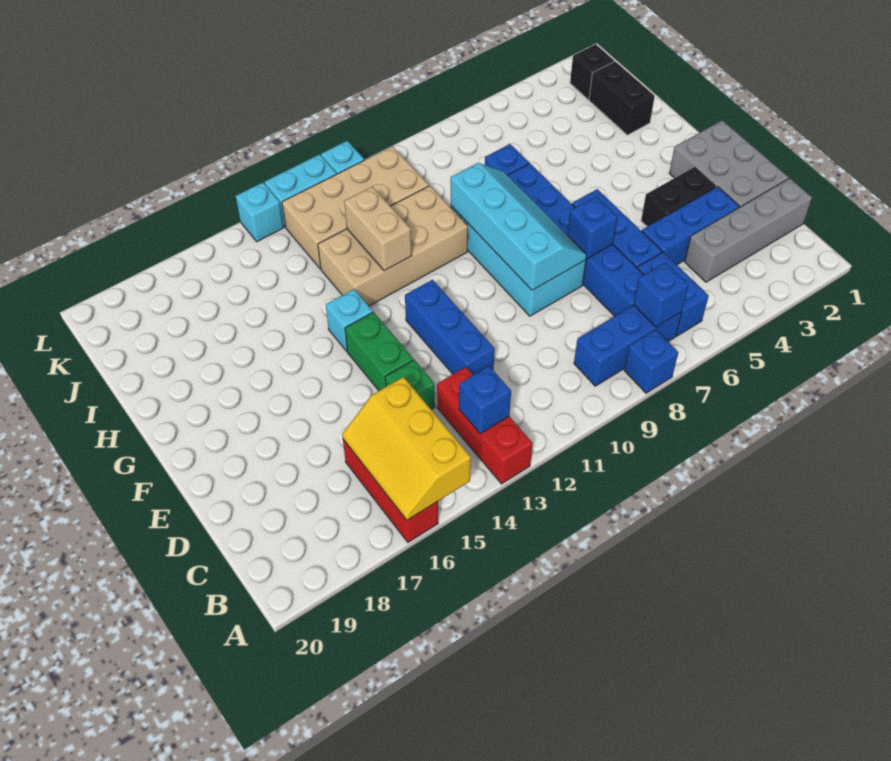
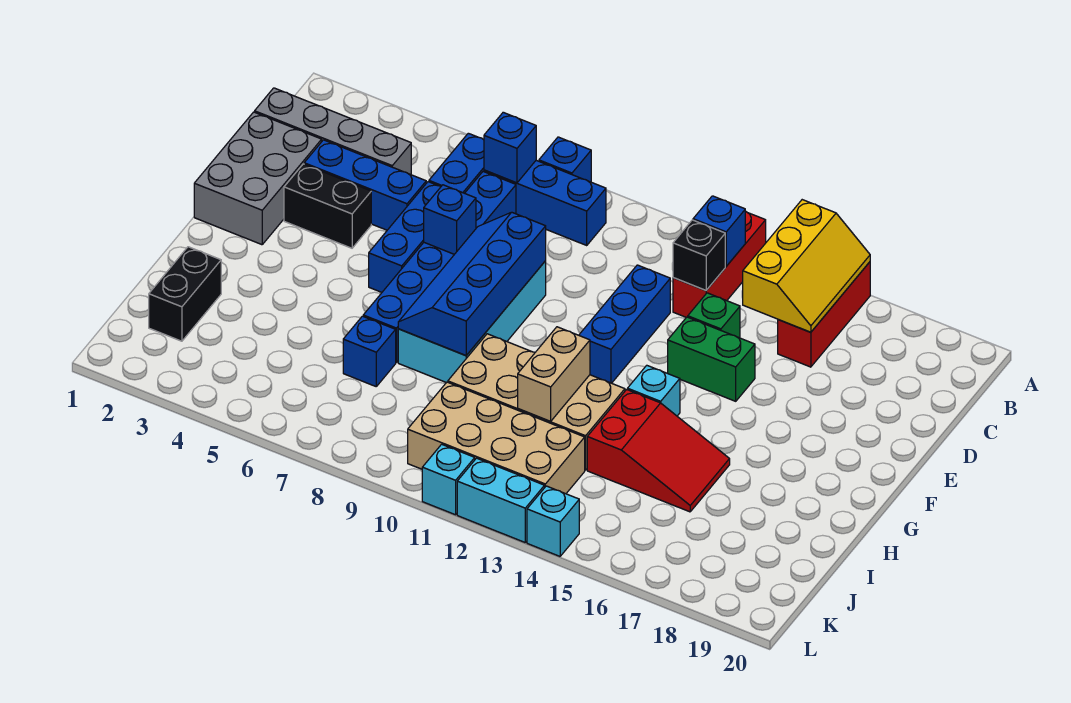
cyan slope E8:H9 level 2 top 9 -> blue slope E8:H9 level 2 top 9
green brick E14:F14 level 1 -> green brick E14:E15 level 1
none -> red slope H14:I16 level 1 top 14
black brick K2 level 1 -> black brick C13 level 2

